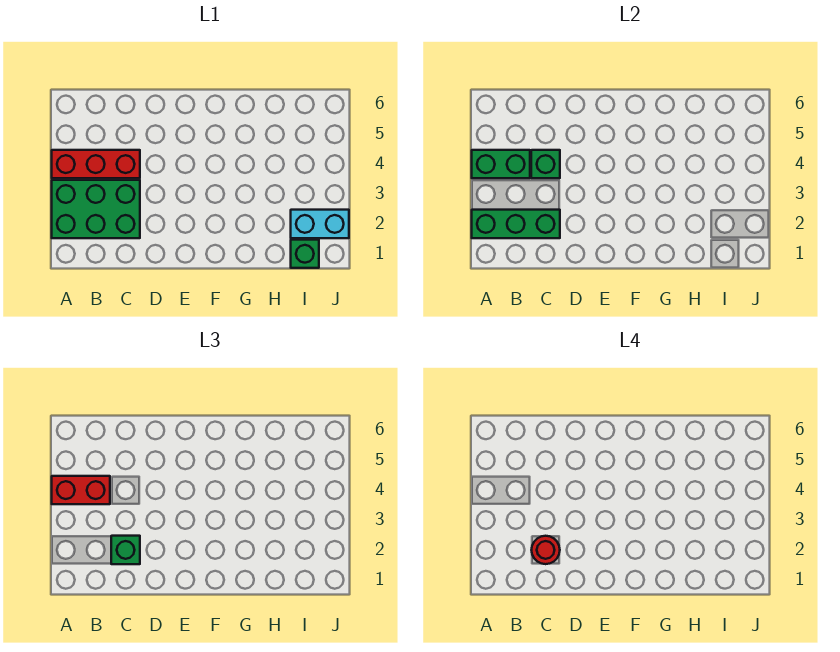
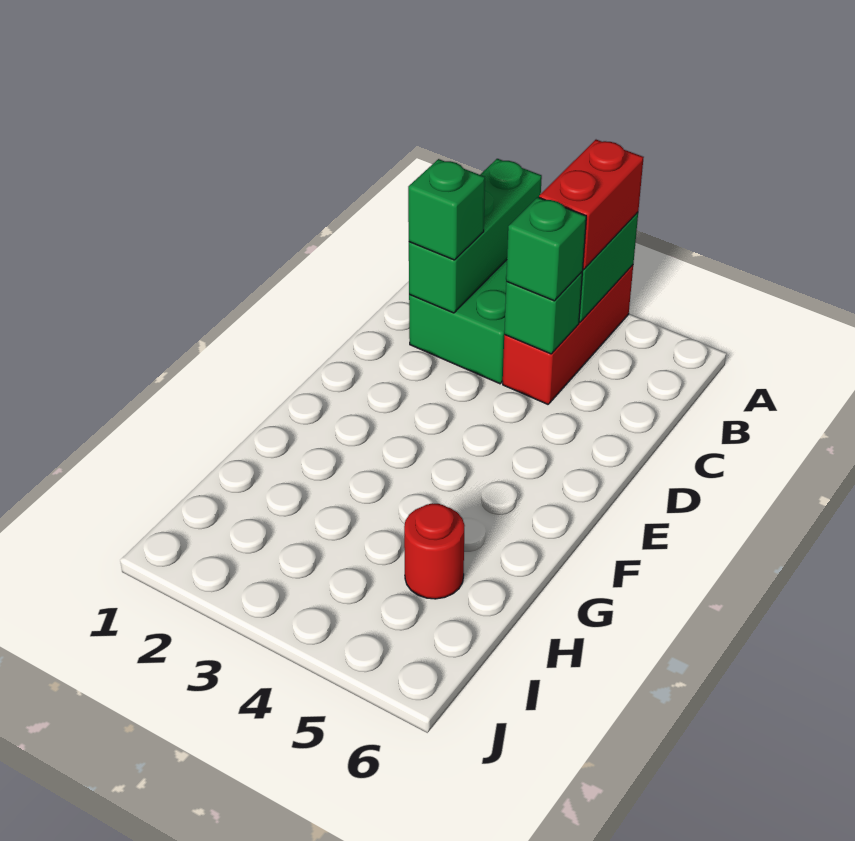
red round brick C2 level 4 -> red round brick H5 level 1
green brick I1 level 1 -> green brick C4 level 3
cyan brick I2:J2 level 1 -> none

